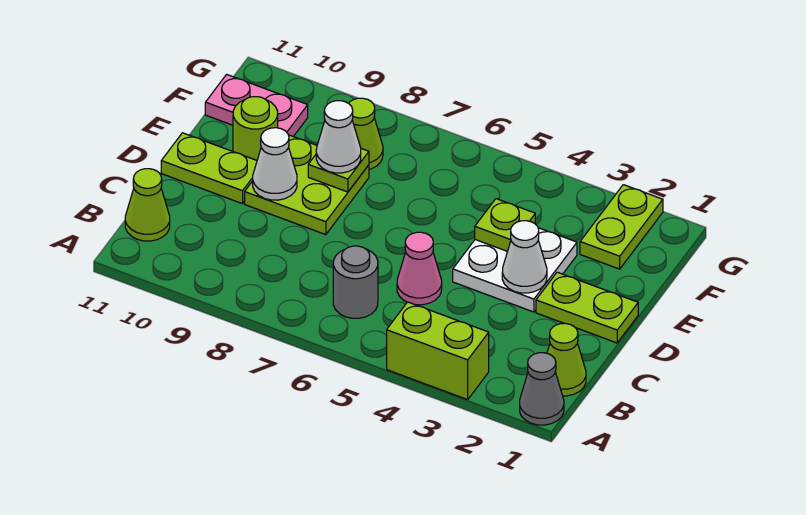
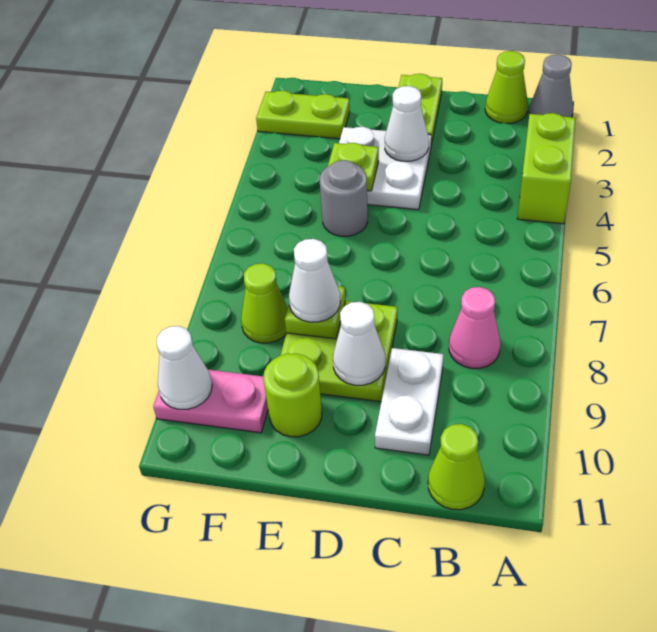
grey round brick B6 level 1 -> grey round brick E5 level 1
pink cone C5 level 1 -> pink cone B8 level 1
none -> white plate C9:C10 level 1
lime plate D10:D11 level 1 -> none
pink plate F10:F11 level 1 -> pink plate F10:G10 level 1
none -> white cone G10 level 2

